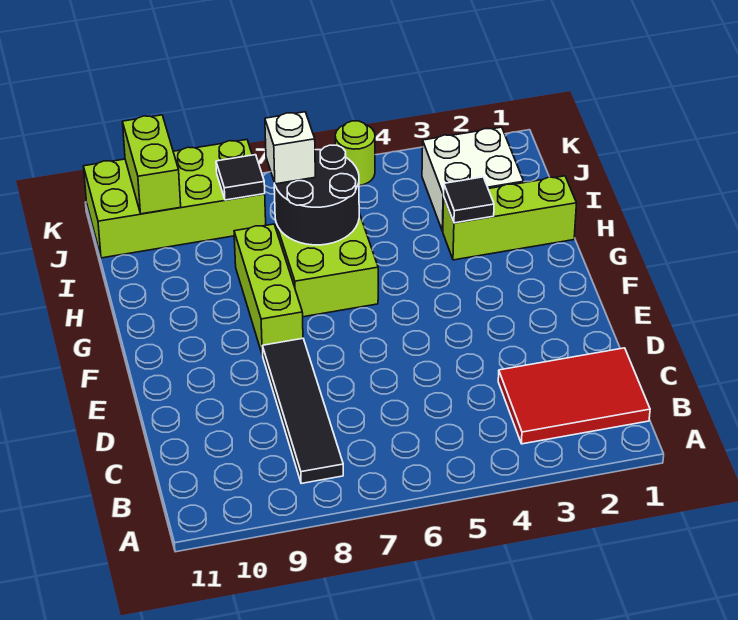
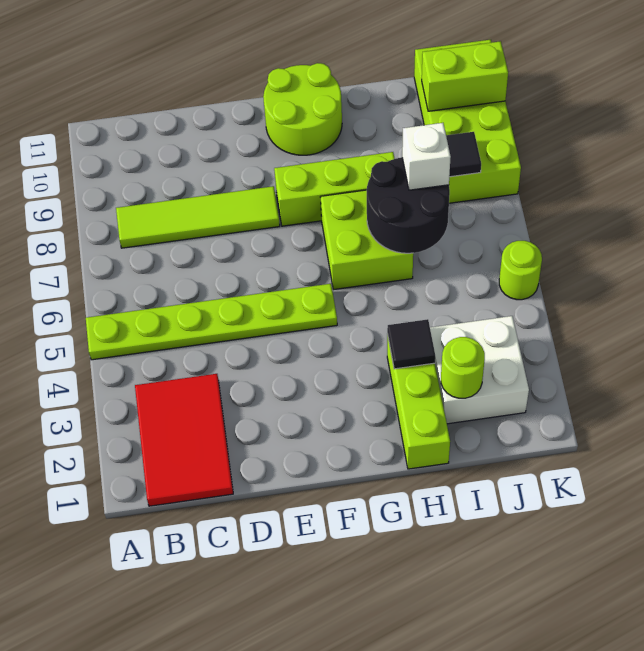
none -> lime plate A5:F5 level 1
black tile B8:E8 level 1 -> lime tile B8:E8 level 1
none -> lime round brick F10:G11 level 1
none -> lime round brick I2 level 2

